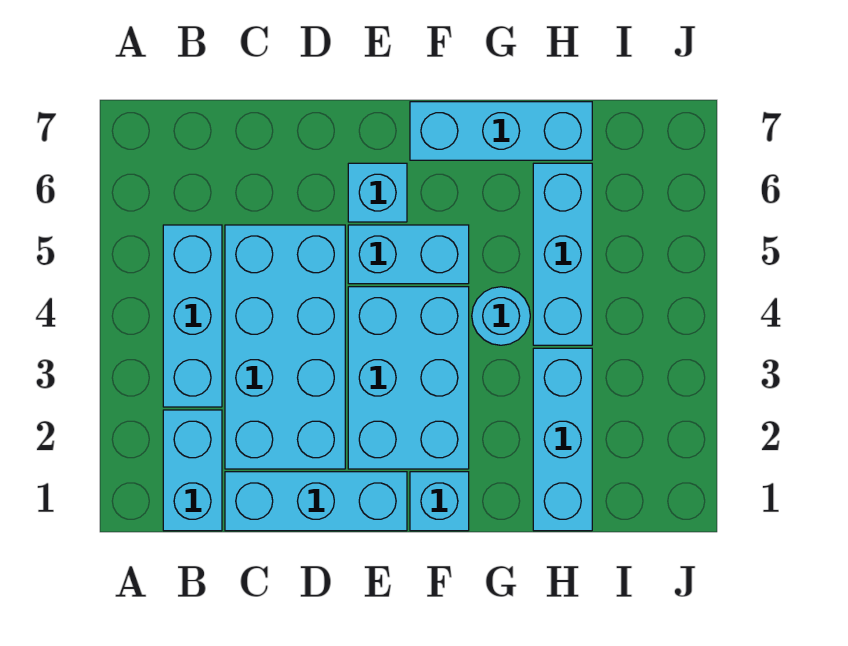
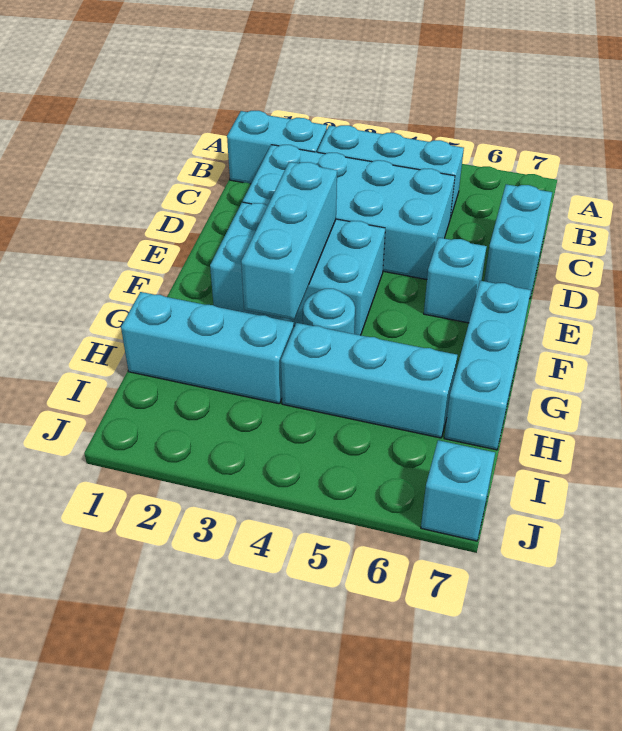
cyan brick C1:E1 level 1 -> cyan brick E3:G3 level 2
cyan brick E5:F5 level 1 -> cyan brick C7:D7 level 1
cyan brick F1 level 1 -> cyan brick J7 level 1

